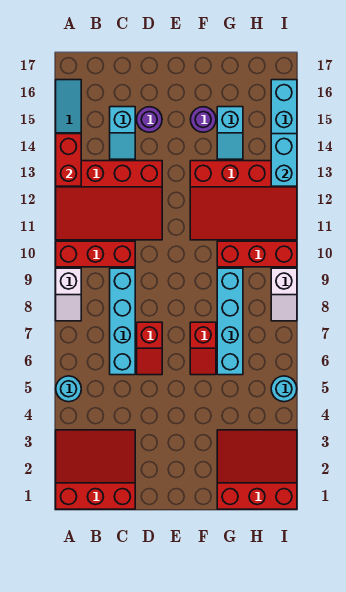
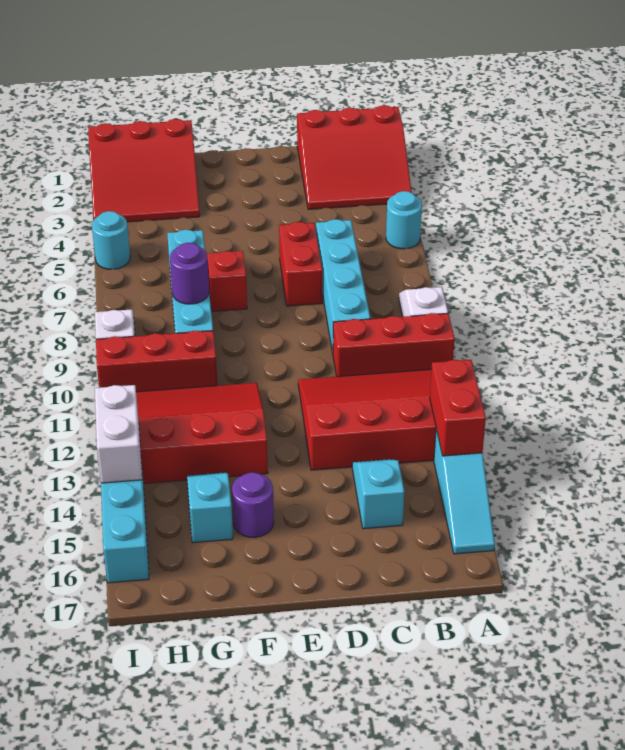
red slope D6:D7 level 1 top 7 -> red brick D6:D7 level 1
purple round brick D15 level 1 -> purple round brick G8 level 2
cyan brick I13:I14 level 2 -> white brick I13:I14 level 2

